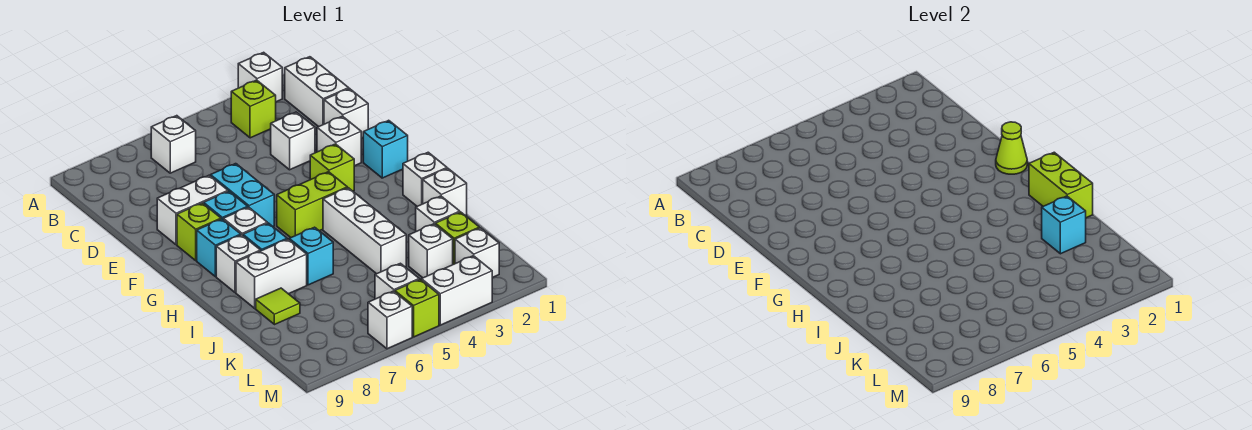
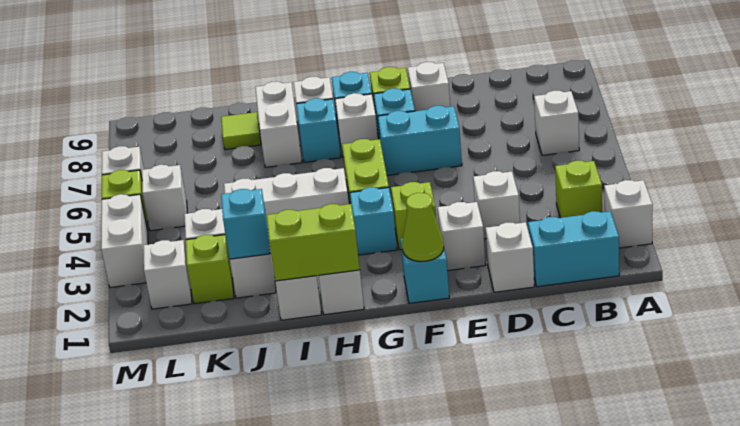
white brick B1:C1 level 1 -> cyan brick B1:C1 level 1
white brick E7:E8 level 1 -> white brick E8 level 1
cyan brick I6 level 1 -> cyan brick G3 level 1

